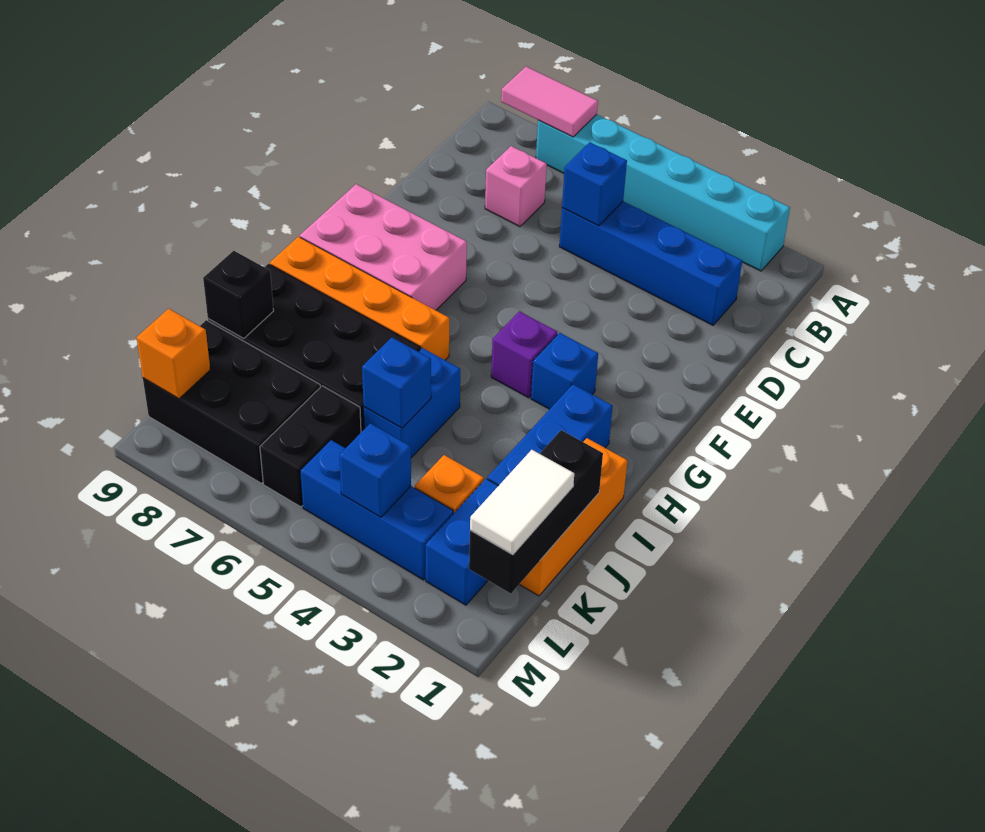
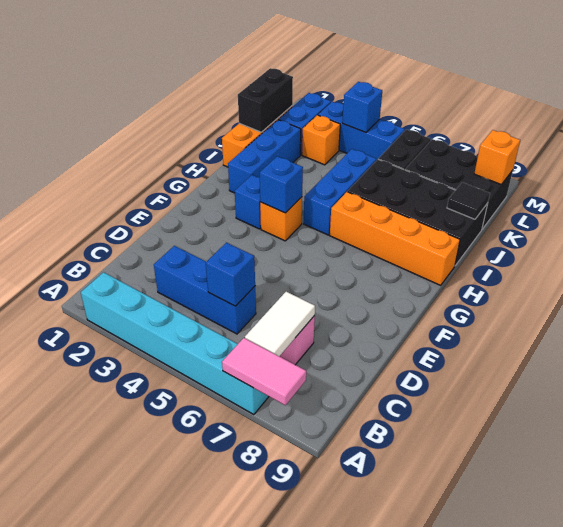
blue brick C2:C5 level 1 -> blue brick C3:C5 level 1
pink brick F7:G9 level 1 -> none
purple brick G4 level 1 -> orange brick G4 level 1
blue brick I5:J5 level 1 -> blue brick H5:J5 level 1
black brick J1:L1 level 2 -> black brick J1:K1 level 2
blue brick J5 level 2 -> blue brick G4 level 2
black brick J9 level 2 -> black tile J9 level 2
white tile K1:L1 level 3 -> white tile B7:C7 level 2

